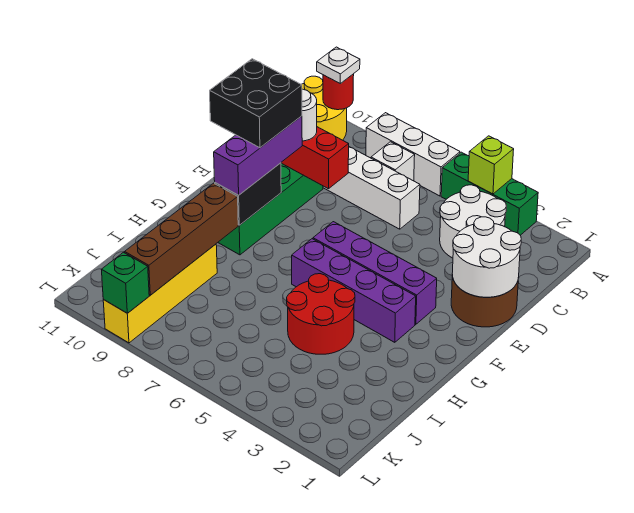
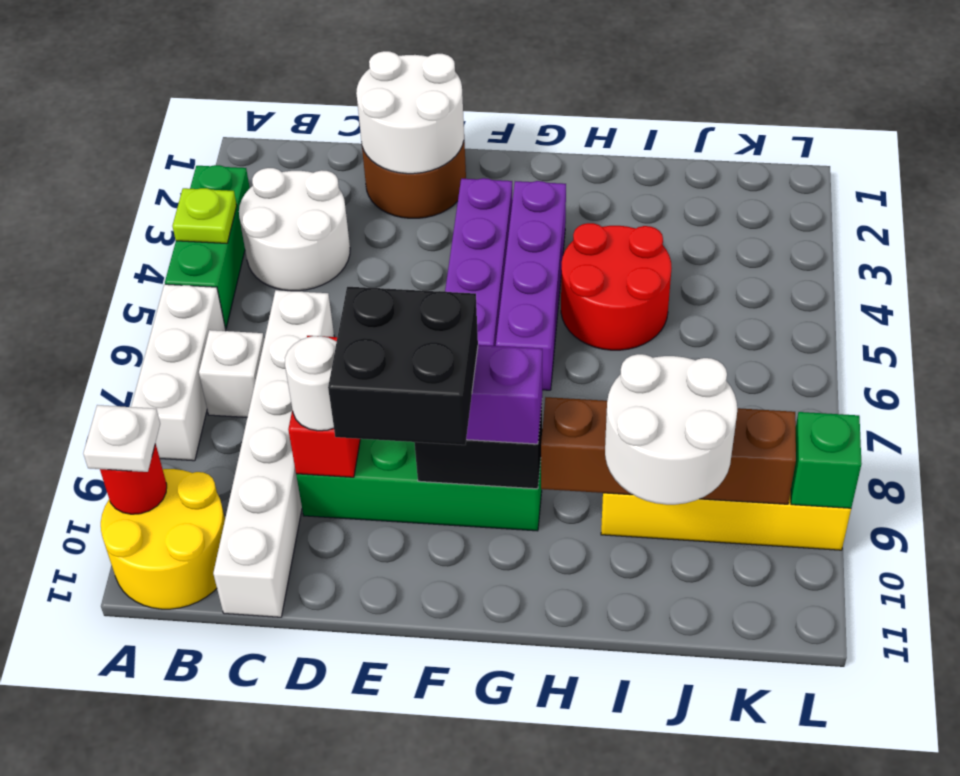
lime brick A4 level 2 -> lime plate A4 level 2
none -> white round brick I9:J10 level 3

